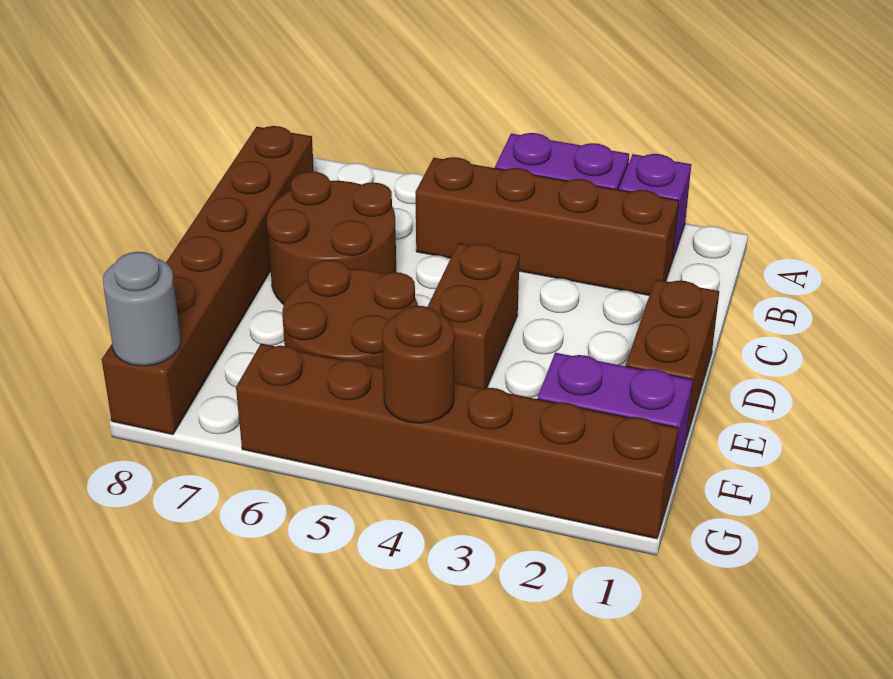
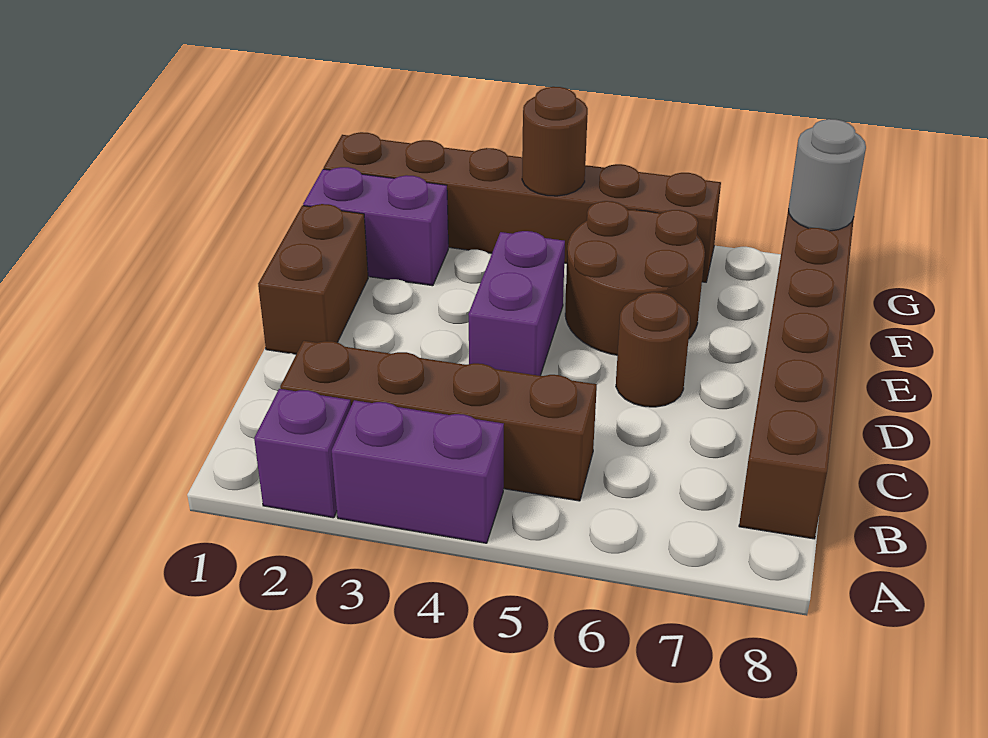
brown round brick C6:D7 level 1 -> brown round brick D6 level 1
brown brick D4:E4 level 1 -> purple brick D4:E4 level 1

